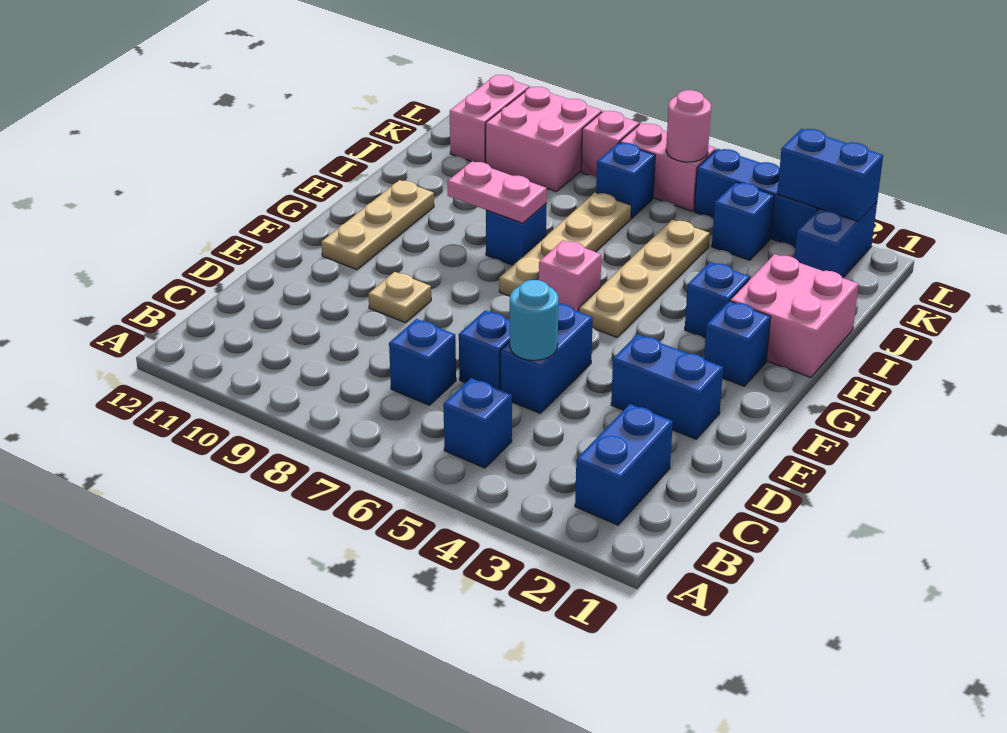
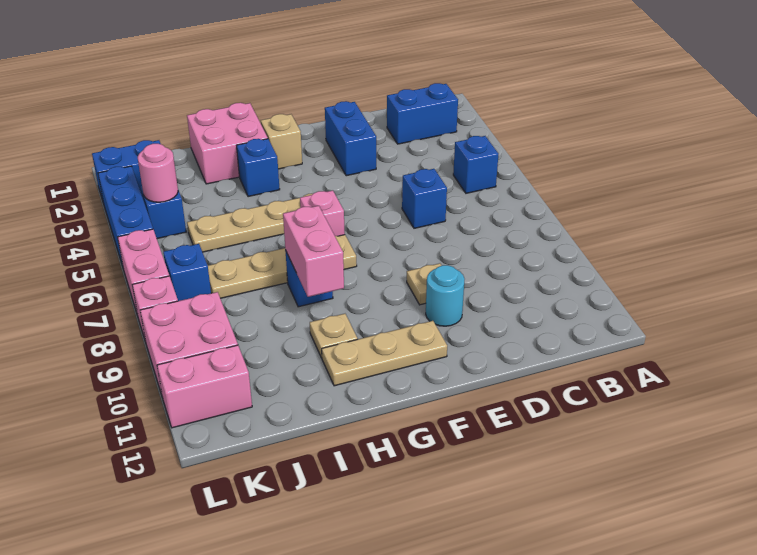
blue brick C7 level 1 -> none
blue brick D5:E5 level 1 -> none
cyan round brick D5 level 2 -> cyan round brick E10 level 1
blue brick G2 level 1 -> tan brick G2 level 1
pink plate H8:H9 level 2 -> pink brick H8:H9 level 2
none -> tan plate H10 level 1
blue brick L2:L3 level 2 -> none
pink round brick L6 level 2 -> pink round brick K4 level 2

